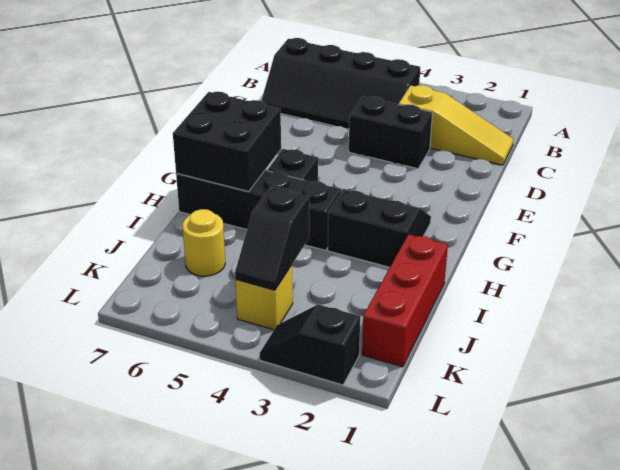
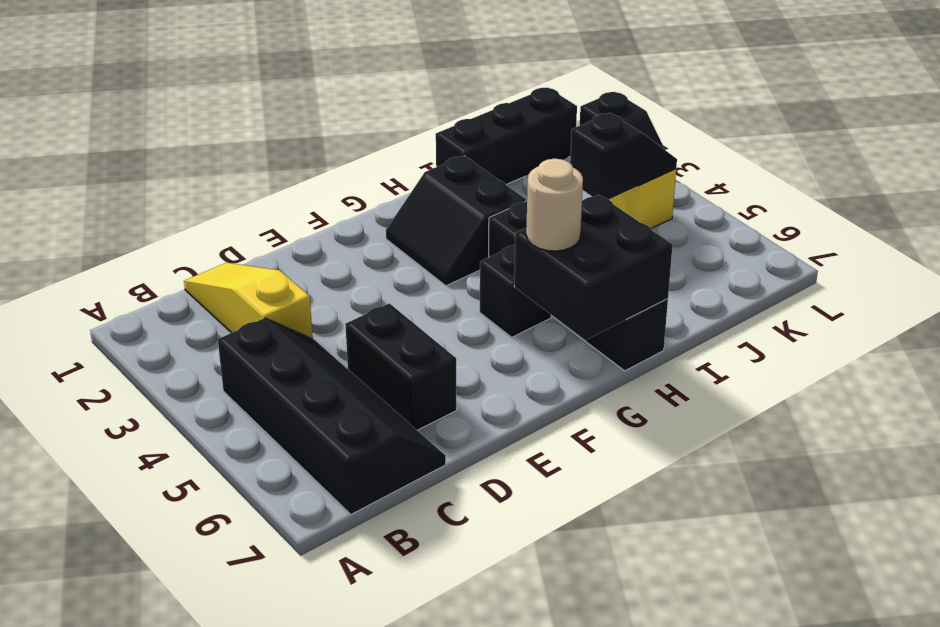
black brick D3:D4 level 1 -> black brick D5:D6 level 1
none -> tan round brick G6 level 3
red brick I1:K1 level 1 -> black brick I1:K1 level 1
yellow round brick J6 level 1 -> none

